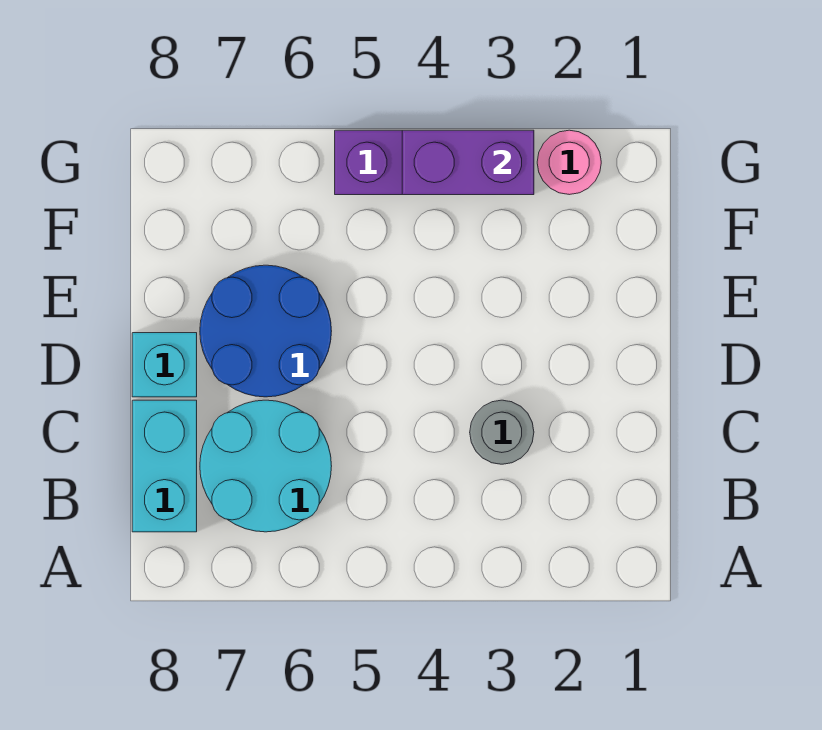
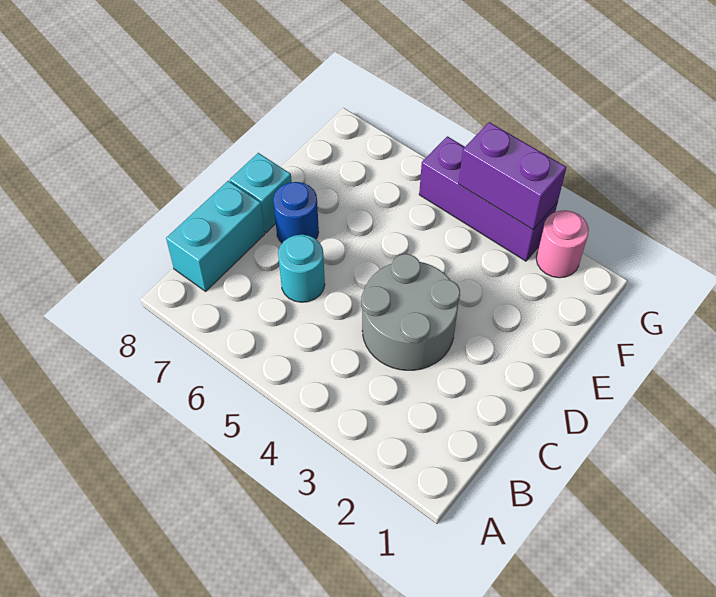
cyan round brick B6:C7 level 1 -> cyan round brick C6 level 1
grey round brick C3 level 1 -> grey round brick C3:D4 level 1
blue round brick D6:E7 level 1 -> blue round brick D7 level 1

